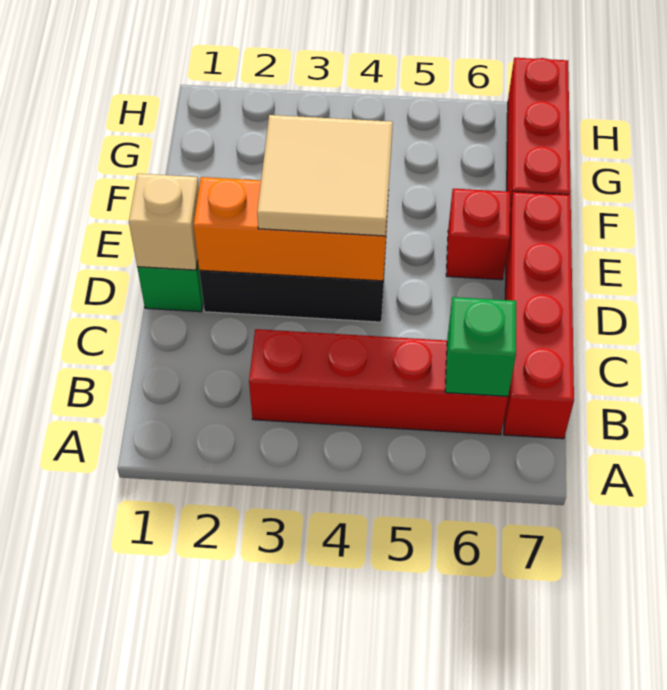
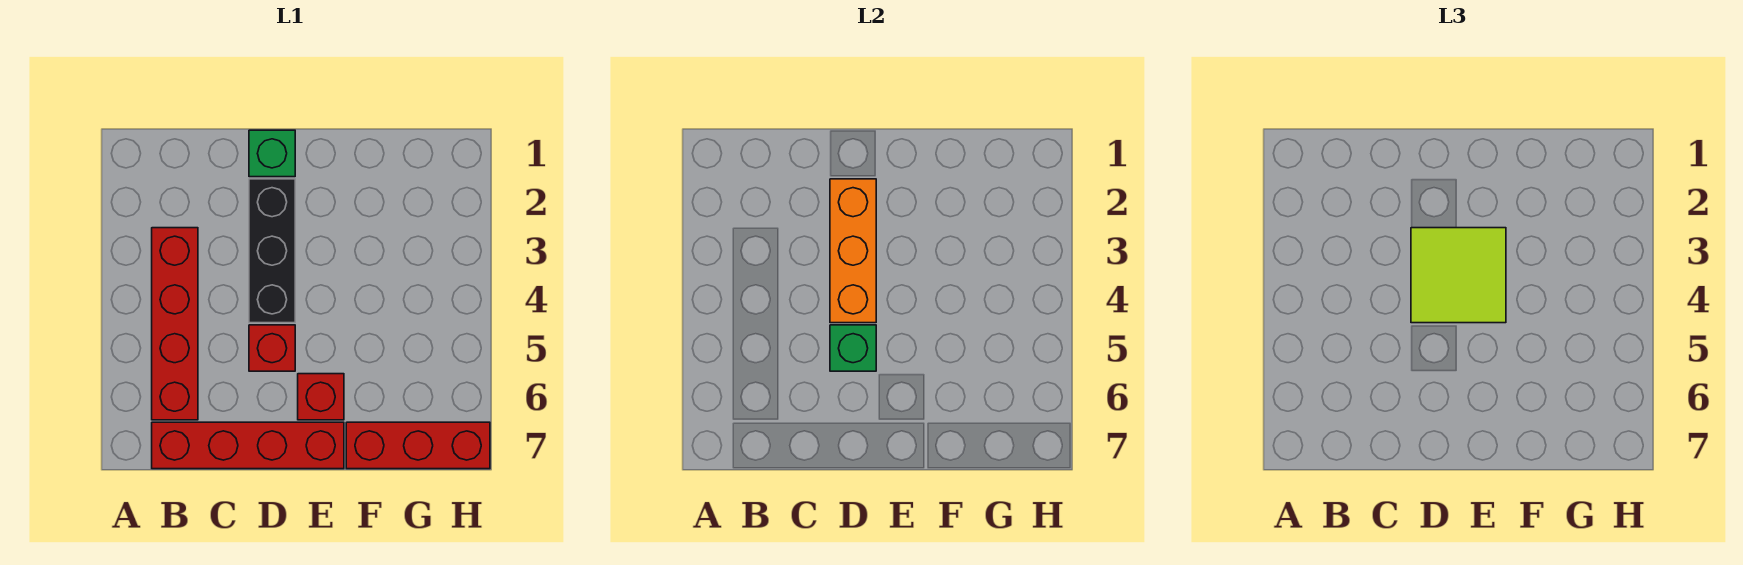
green brick B6 level 2 -> green brick D5 level 2
tan brick D1 level 2 -> none
tan tile D3:E4 level 3 -> lime tile D3:E4 level 3
none -> red brick D5 level 1

